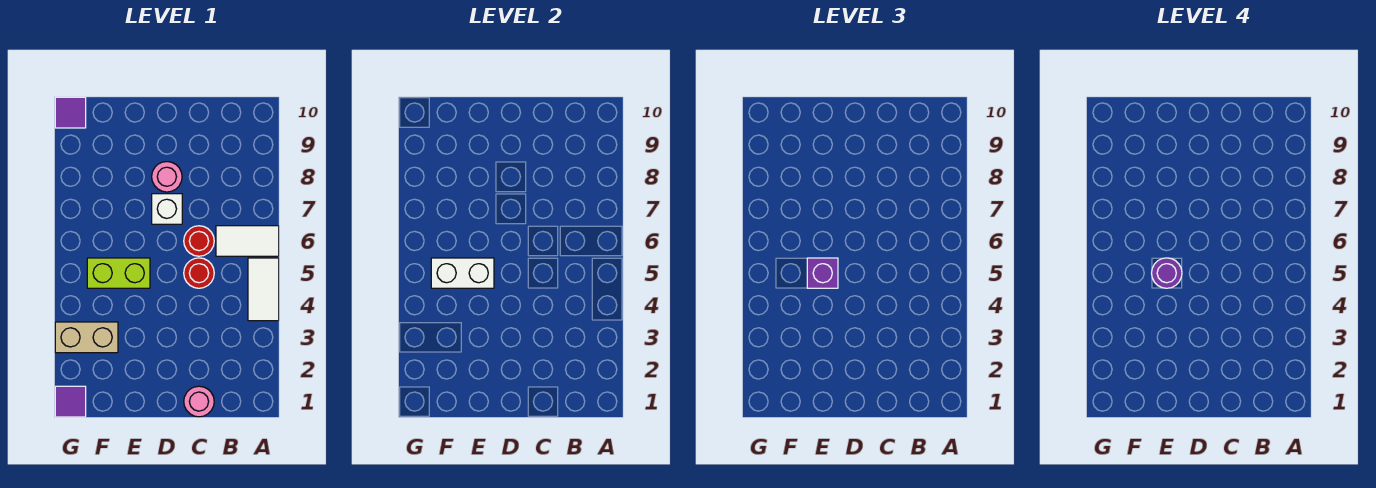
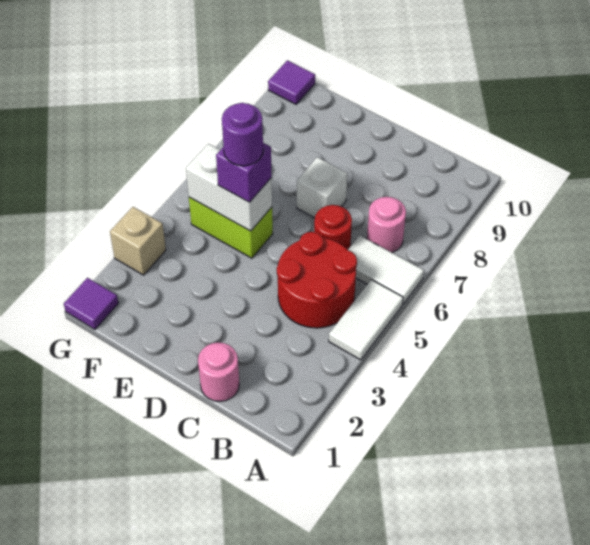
red round brick C5 level 1 -> red round brick B4:C5 level 1
pink round brick D8 level 1 -> pink round brick B7 level 1
tan brick F3:G3 level 1 -> tan brick G3 level 1

